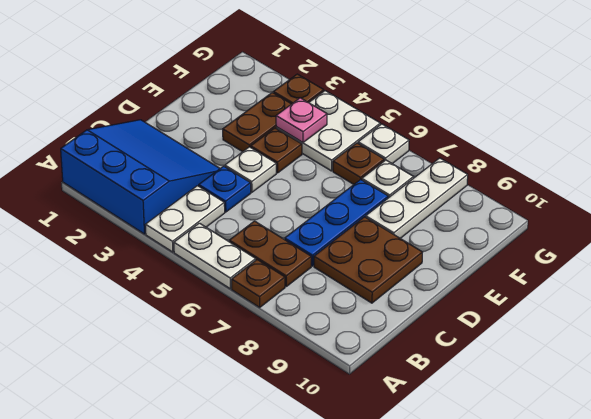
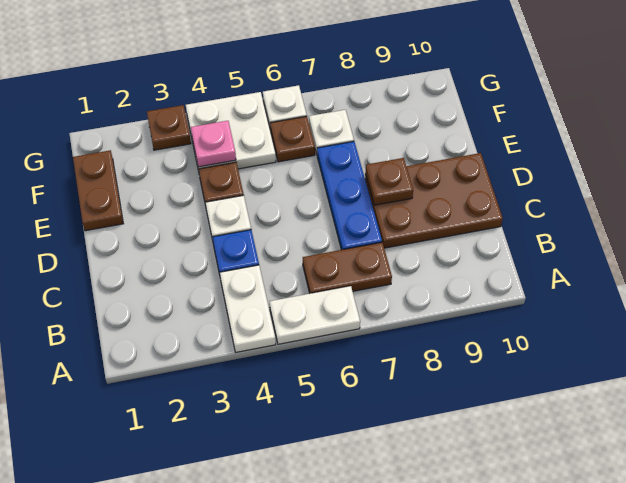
blue slope A1:C3 level 1 top A -> none
brown plate A7 level 1 -> brown plate D8 level 2
brown plate C8:D9 level 1 -> brown plate C8:D10 level 1
brown plate E3:F3 level 1 -> brown plate E1:F1 level 1
white plate E8:G8 level 1 -> none

